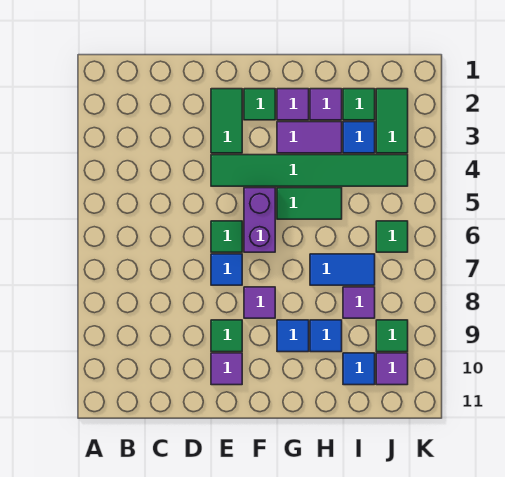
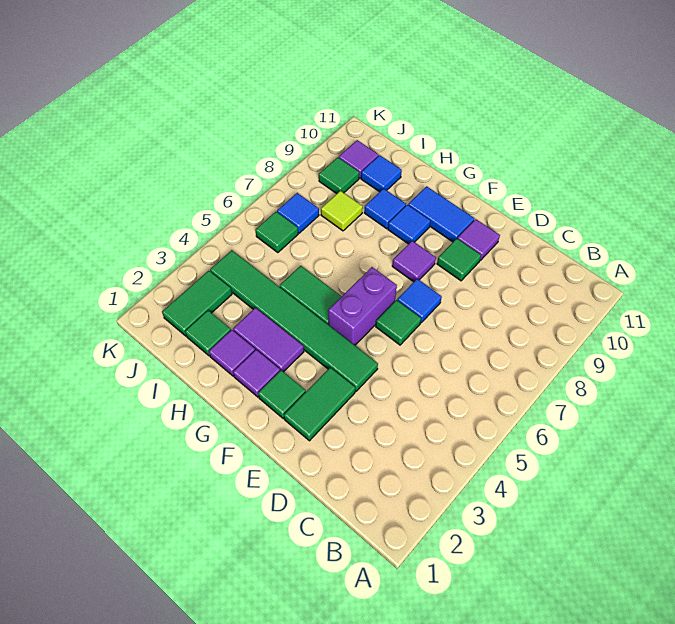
blue tile H7:I7 level 1 -> blue tile F10:G10 level 1
blue tile I3 level 1 -> blue tile J7 level 1
purple tile I8 level 1 -> lime tile I8 level 1

